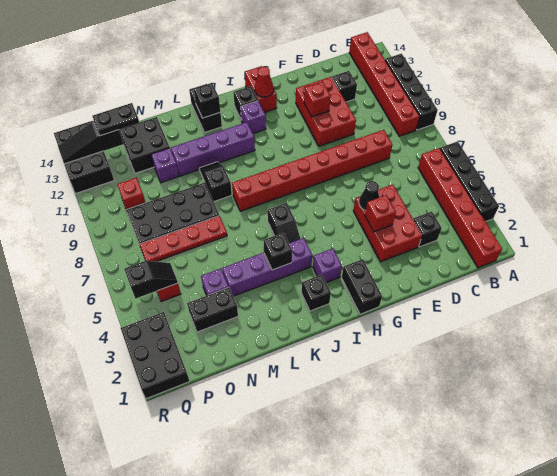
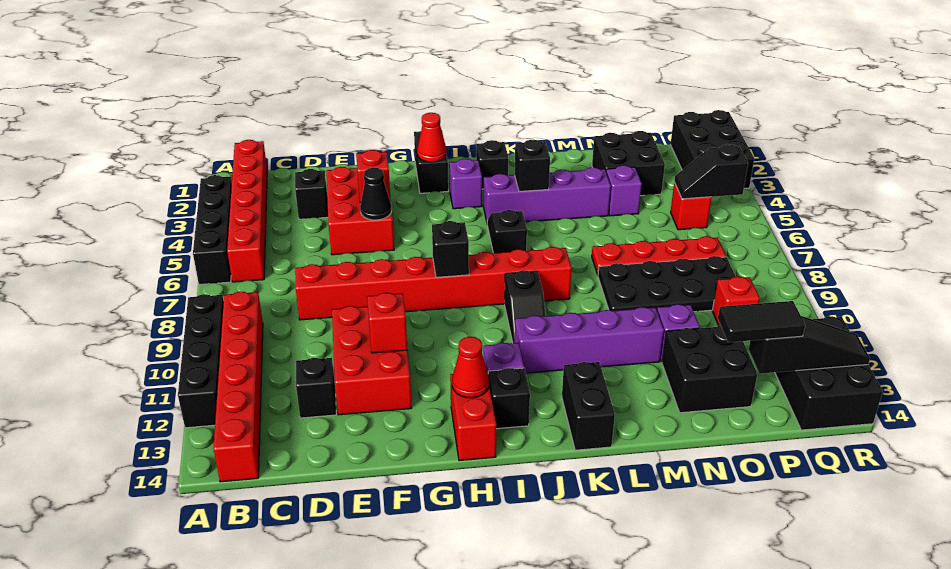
none -> red cone H2 level 2
black brick K13 level 2 -> black brick H8 level 2
black slope L9:L10 level 1 top 9 -> black slope J9:J10 level 1 top 9
black brick N3:O3 level 1 -> black brick N2:O3 level 1
black plate O13:P13 level 3 -> black tile O13:P13 level 3

